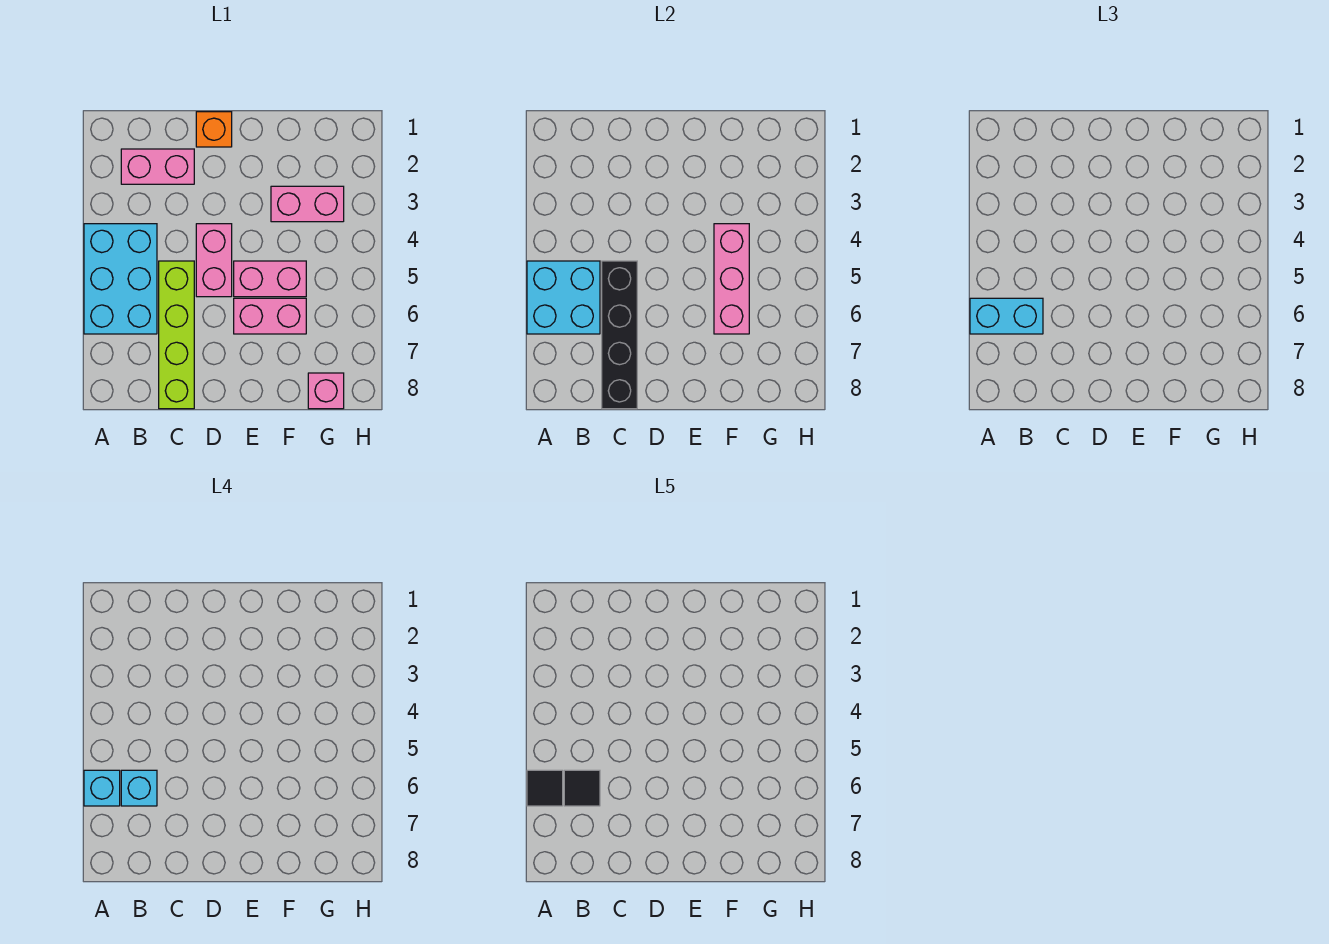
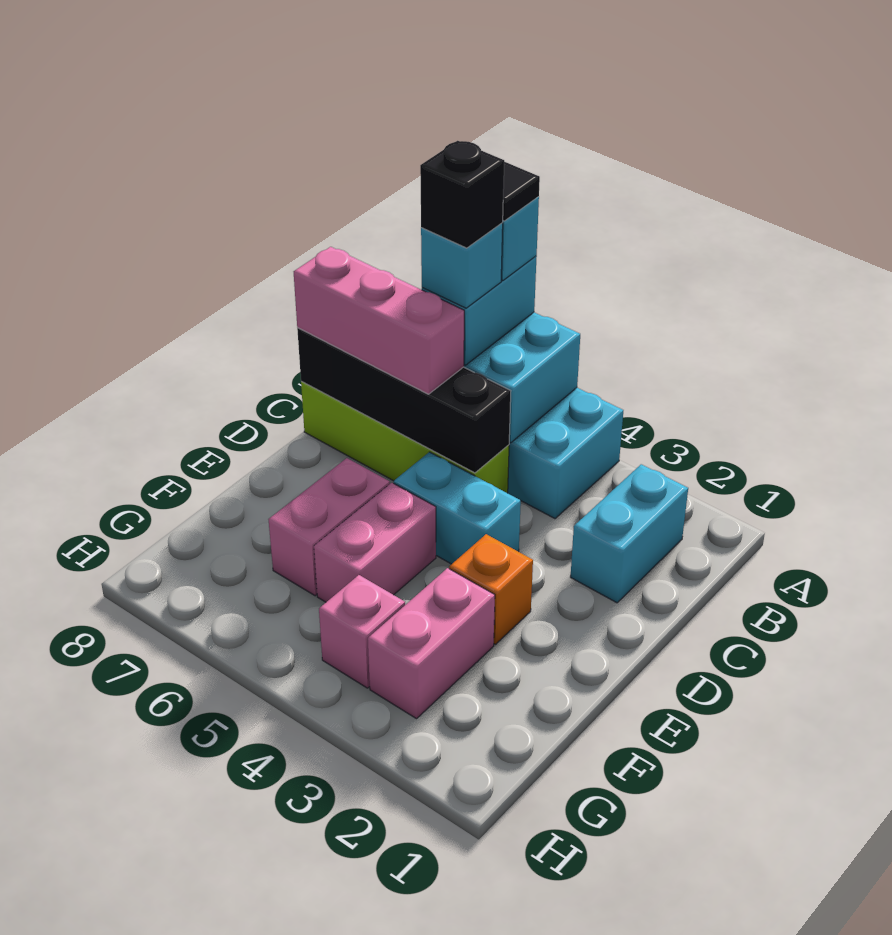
pink brick B2:C2 level 1 -> cyan brick B2:C2 level 1
black tile B6 level 5 -> black brick B6 level 5
orange brick D1 level 1 -> orange brick E3 level 1
pink brick D4:D5 level 1 -> cyan brick D4:D5 level 1
pink brick F4:F6 level 2 -> pink brick C6:C8 level 3
pink brick G8 level 1 -> pink brick G4 level 1

